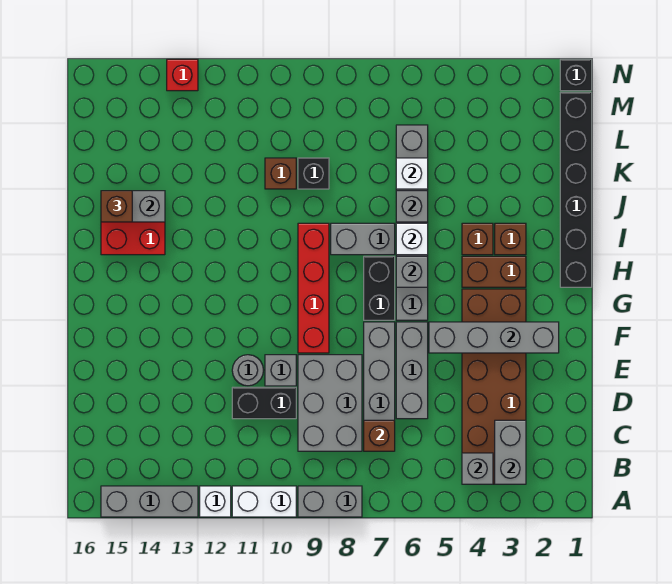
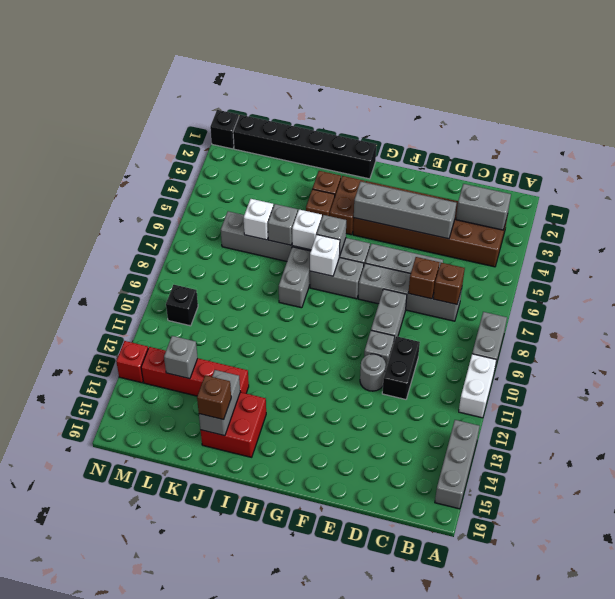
white brick A12 level 1 -> white brick H7 level 2
grey brick B4 level 2 -> grey brick L13 level 2
grey brick C8:E9 level 1 -> grey brick E8:E9 level 1
grey brick F2:F5 level 2 -> grey brick D4:G4 level 2
red brick F9:I9 level 1 -> red brick J13:M13 level 1
black brick G7:H7 level 1 -> grey brick G7:H7 level 1
black brick K9 level 1 -> black brick M10 level 1
brown brick K10 level 1 -> brown brick D7 level 2

